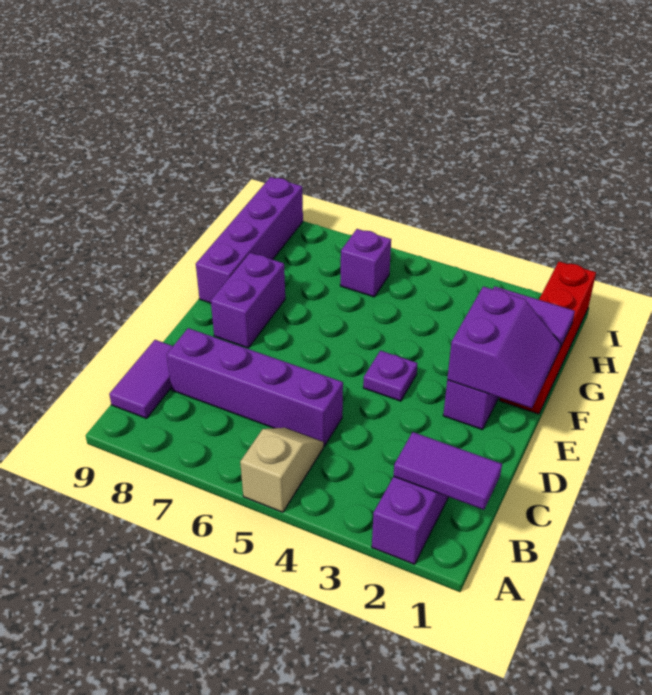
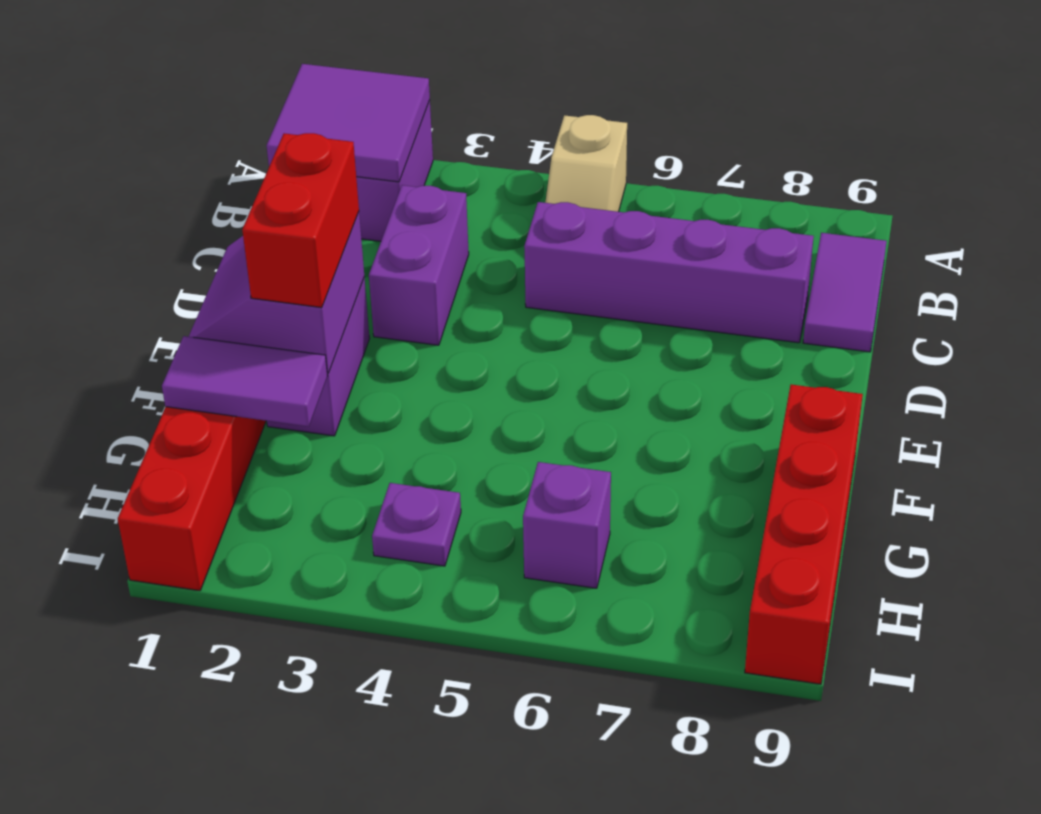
purple tile B1:B2 level 2 -> purple tile A1:B2 level 2
none -> red brick E2:F2 level 3
purple plate E4 level 1 -> purple plate H4 level 1
purple brick E8:F8 level 1 -> purple brick C3:D3 level 1
purple brick F9:I9 level 1 -> red brick F9:I9 level 1

